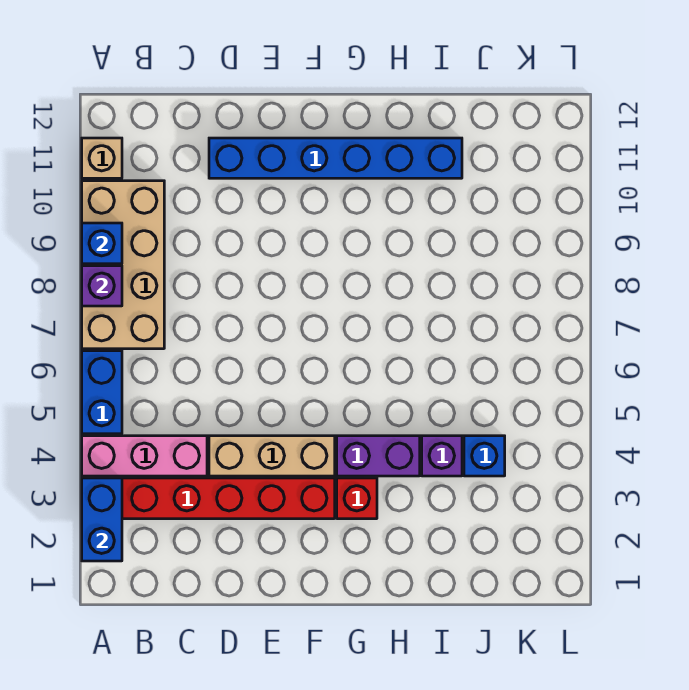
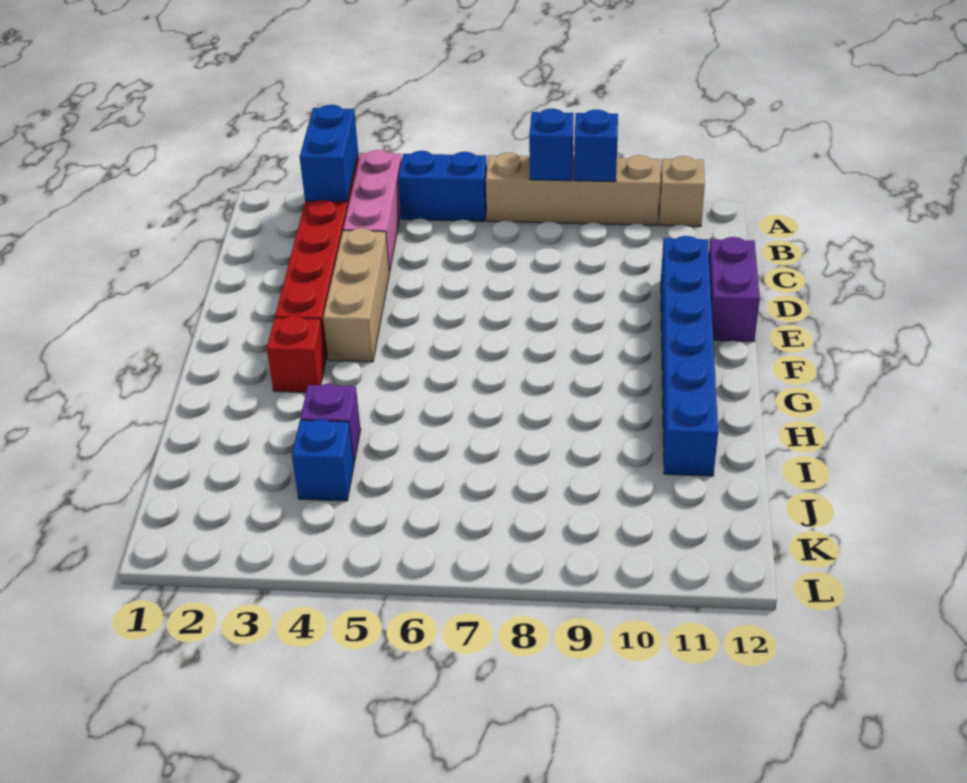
blue brick A2:A3 level 2 -> blue brick A3:B3 level 2
tan brick A7:B10 level 1 -> tan brick A7:A10 level 1
purple brick A8 level 2 -> blue brick A8 level 2
purple brick G4:H4 level 1 -> purple brick D12:E12 level 1

